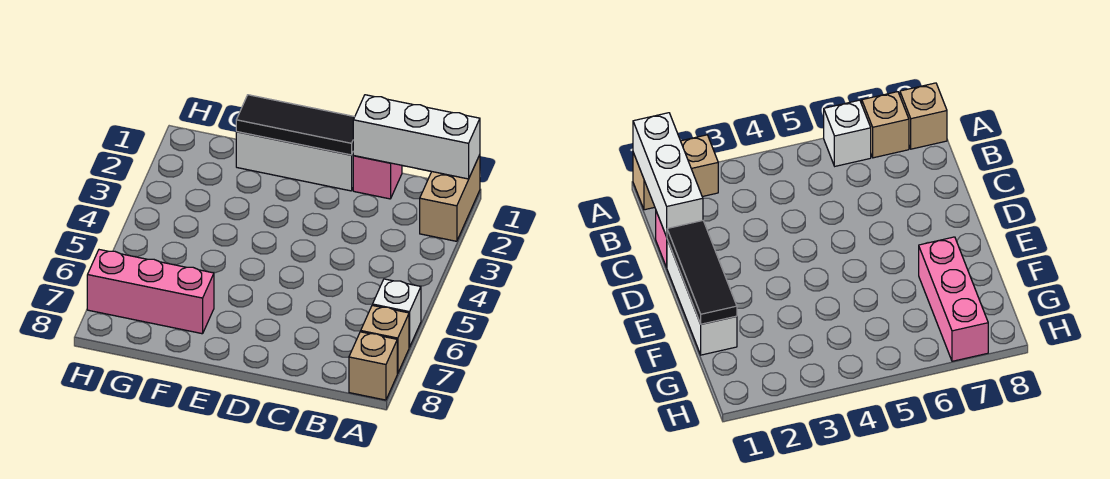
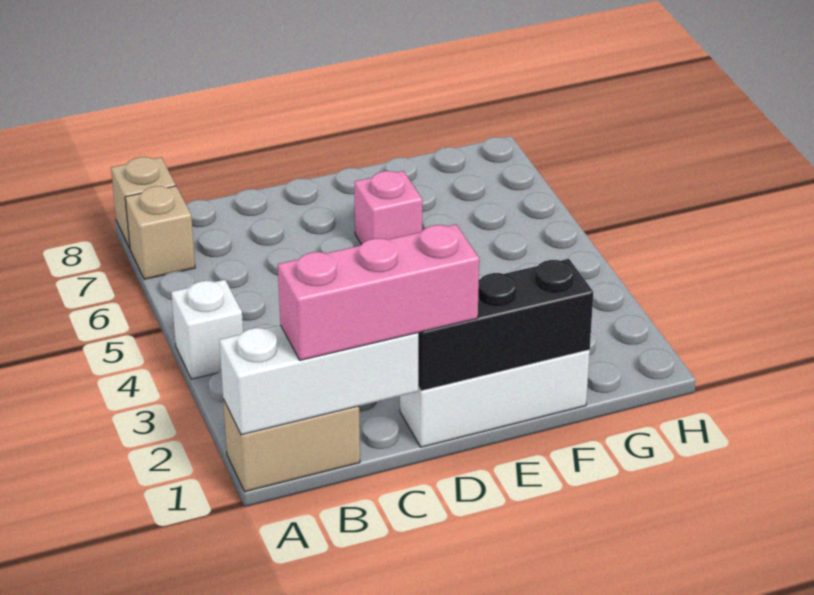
tan brick A1:A2 level 1 -> tan brick A1:B1 level 1
white brick A6 level 1 -> white brick A4 level 1
pink brick C1 level 1 -> pink brick E6 level 1
black tile D1:F1 level 2 -> black brick D1:F1 level 2
pink brick F7:H7 level 1 -> pink brick B1:D1 level 3

